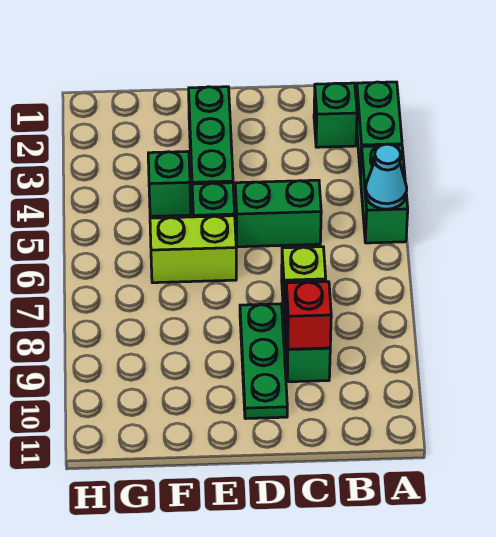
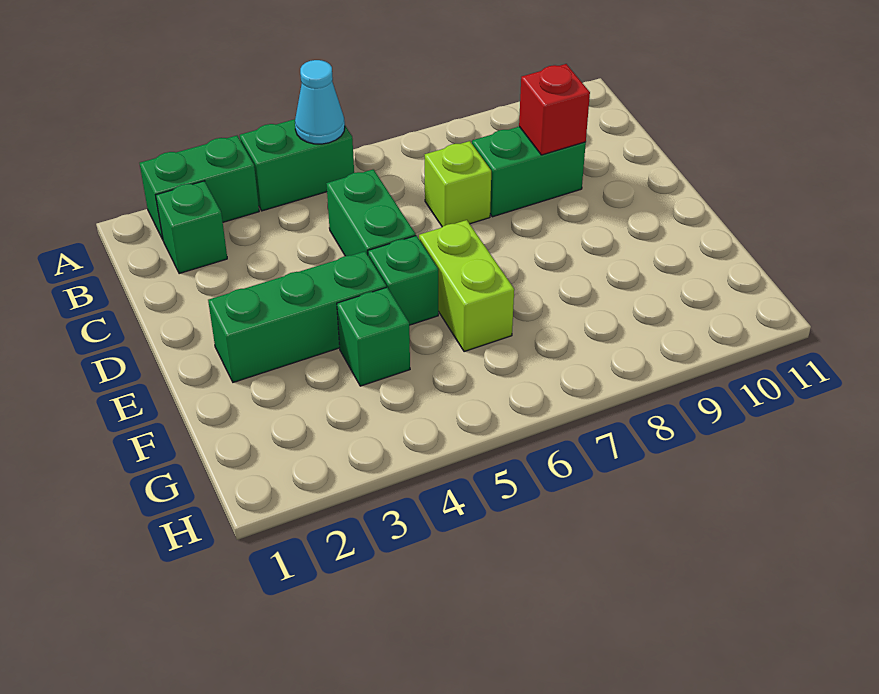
green plate D8:D10 level 1 -> none

